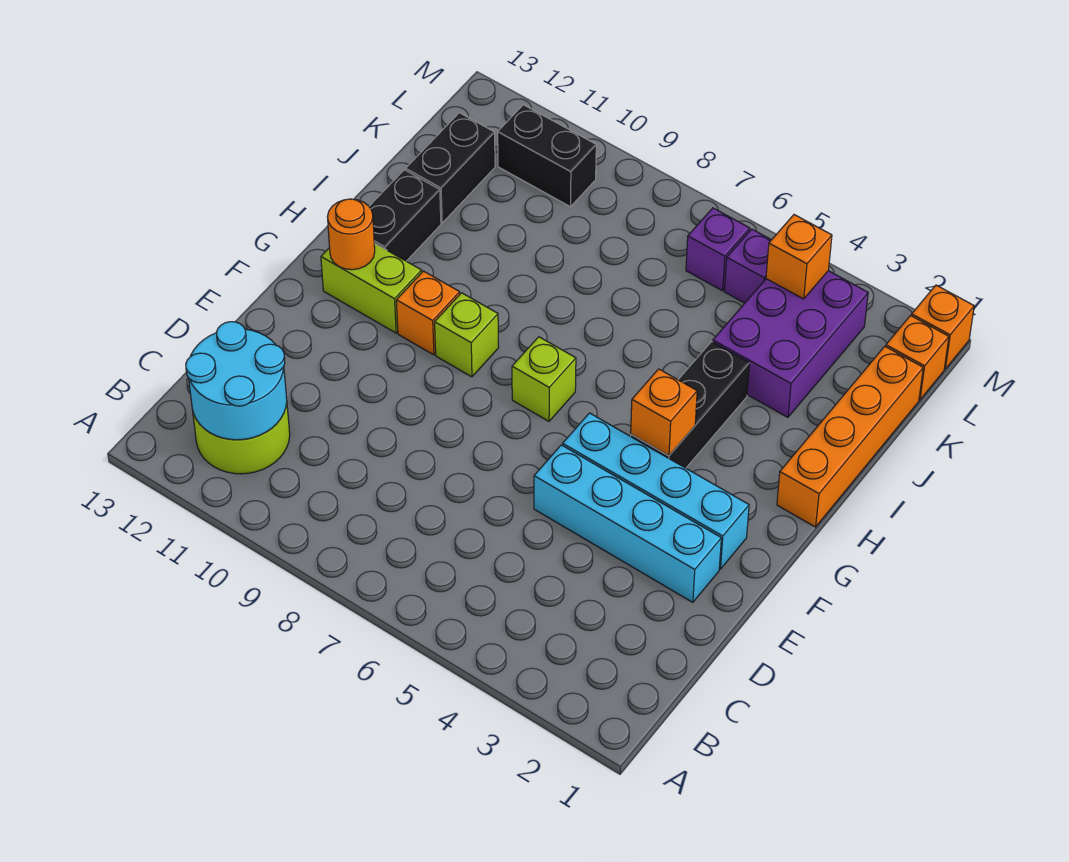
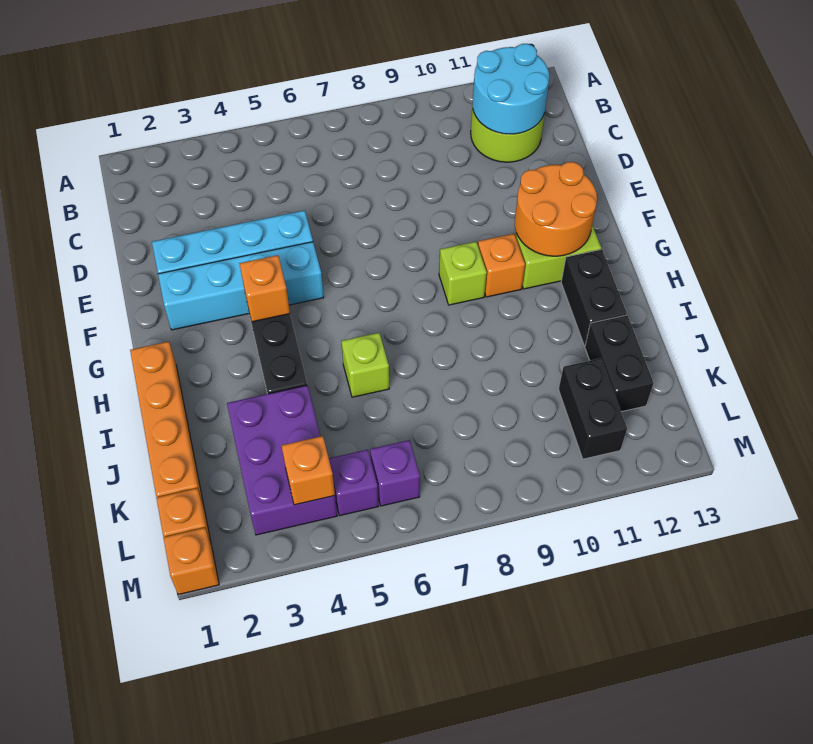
lime brick G7 level 1 -> lime brick I6 level 1
orange round brick G12 level 2 -> orange round brick F11:G12 level 2
black brick L10:L11 level 1 -> black brick K11:L11 level 1

